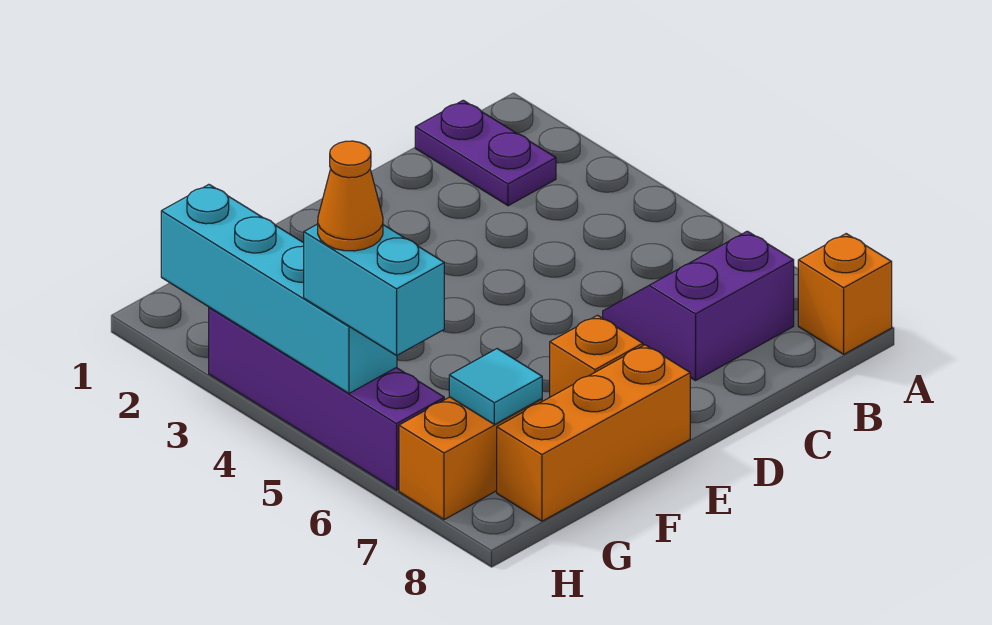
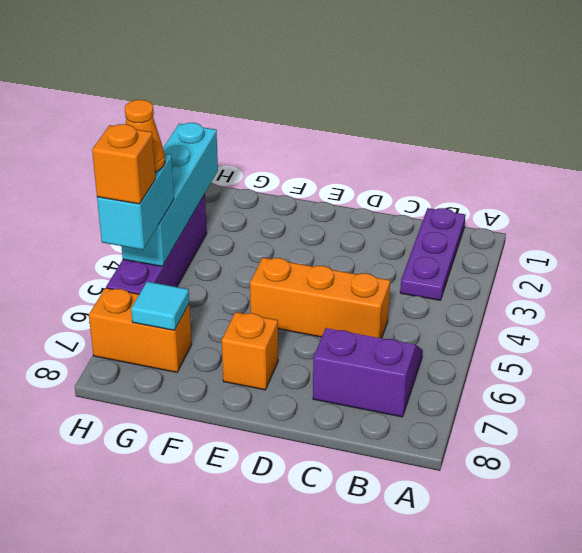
orange brick A8 level 1 -> orange brick H6 level 4
purple plate B1:B2 level 1 -> purple plate B1:B3 level 1
orange brick E8:G8 level 1 -> orange brick C5:E5 level 1

